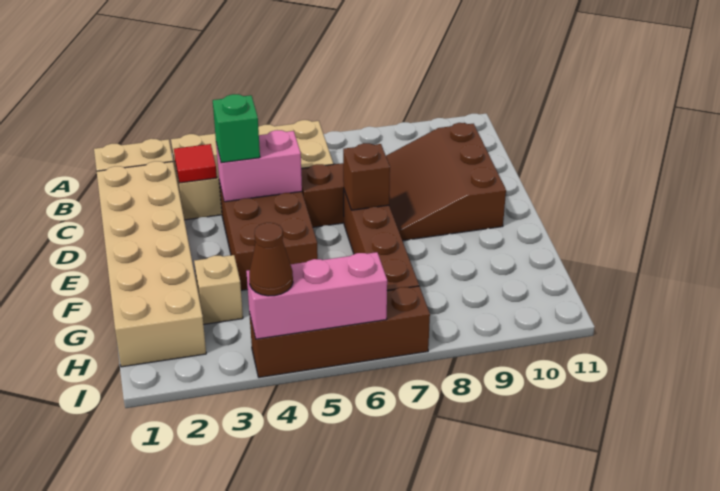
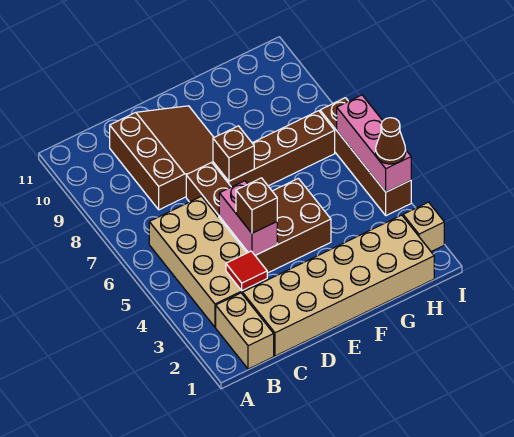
brown slope C8:E10 level 1 top 10 -> brown slope C8:E10 level 1 top C
green brick D4 level 3 -> brown brick D4 level 3
tan brick G3 level 1 -> tan brick I2 level 1

